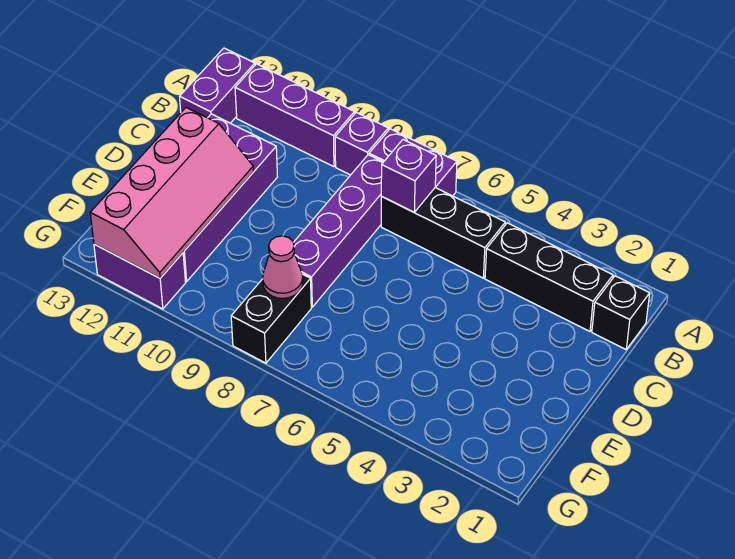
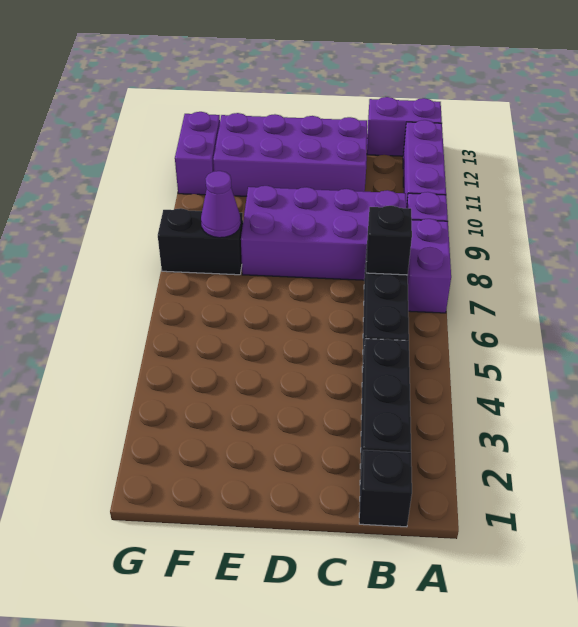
purple brick B7 level 2 -> black brick B7 level 2
purple brick B8:E8 level 1 -> purple brick B8:E9 level 1
pink slope D11:G12 level 2 top 12 -> none
pink cone F8 level 2 -> purple cone F8 level 2

